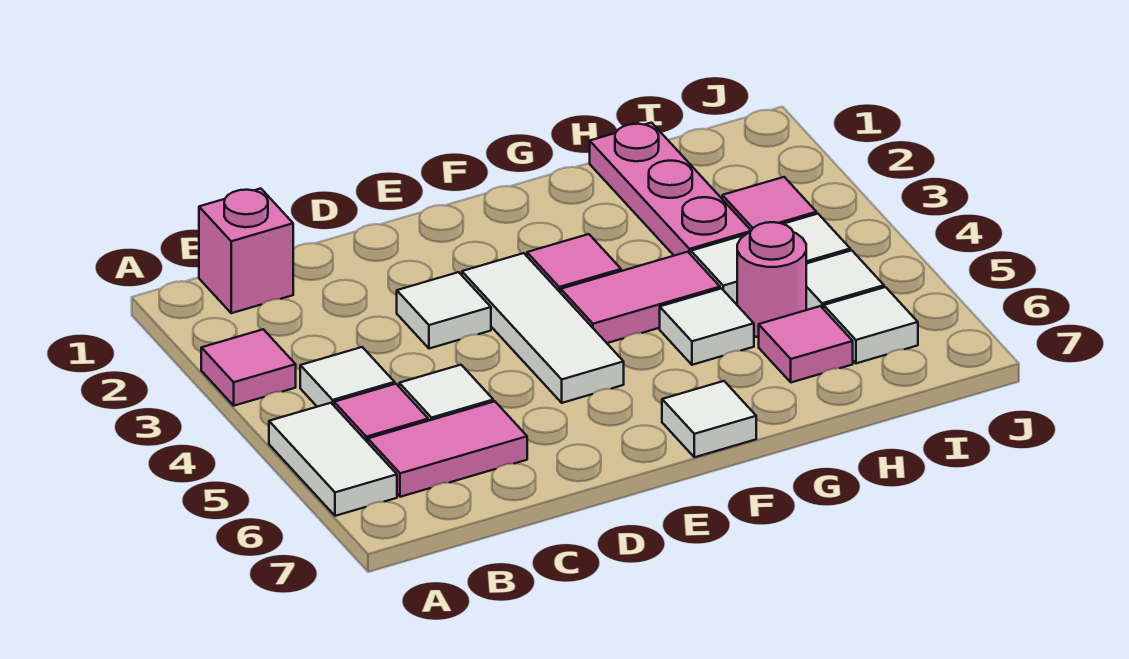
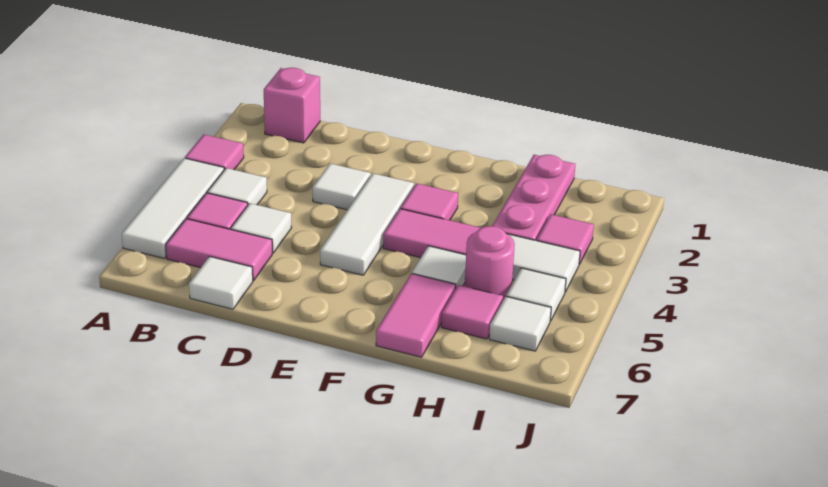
white tile A5:A6 level 1 -> white tile A4:A6 level 1
white tile F7 level 1 -> white tile C7 level 1
none -> pink tile G6:G7 level 1

